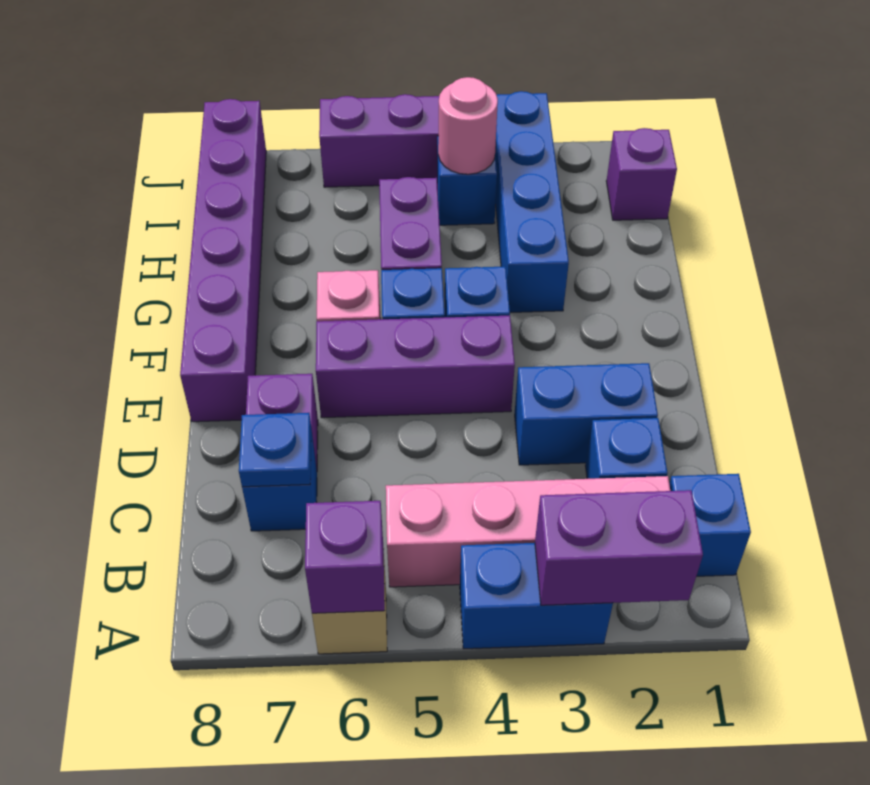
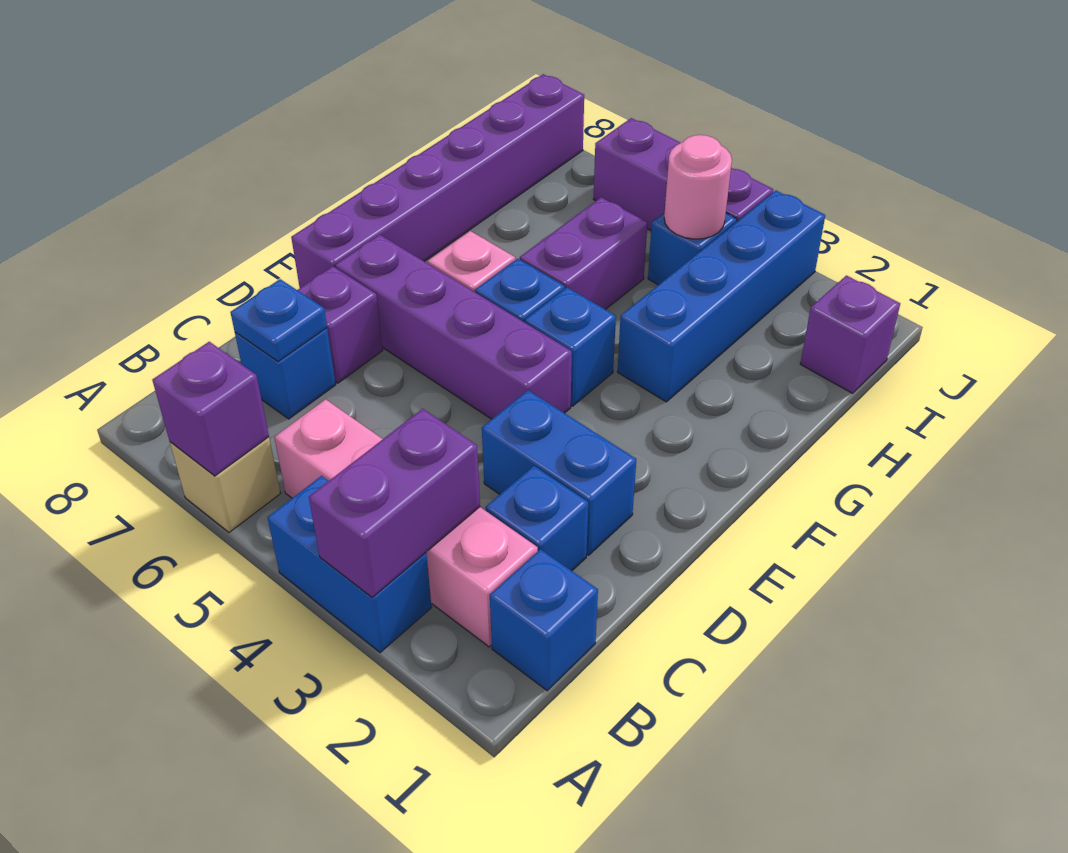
purple brick A2:A3 level 2 -> purple brick A3:B3 level 2
purple brick E4:E6 level 1 -> purple brick E4:E7 level 1

